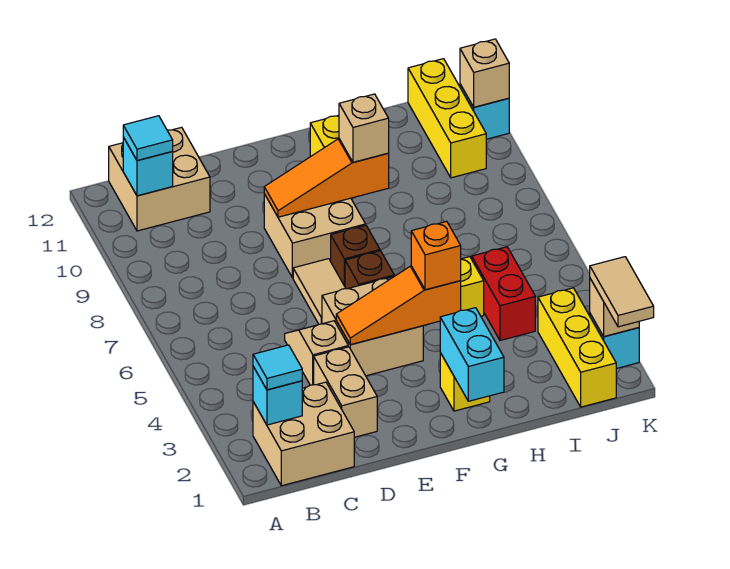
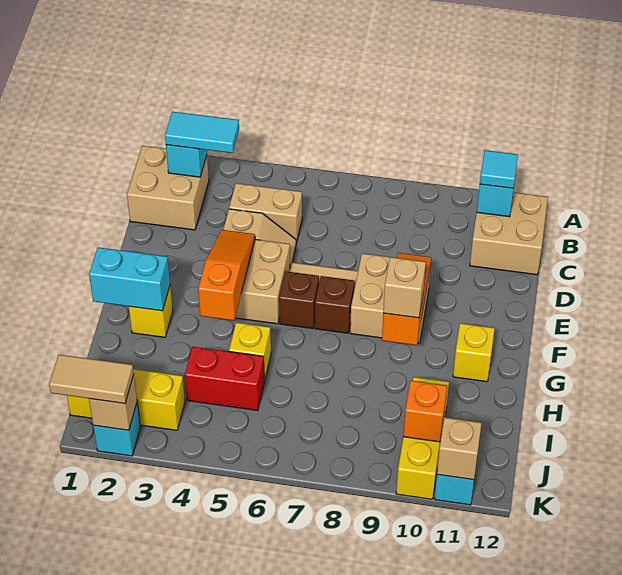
cyan tile B2 level 3 -> cyan tile B2:B3 level 3
tan brick D2:D3 level 1 -> tan brick C4:C5 level 1
orange brick G4 level 3 -> orange brick J10 level 2
yellow brick J10:J12 level 1 -> yellow brick I10:K10 level 1

